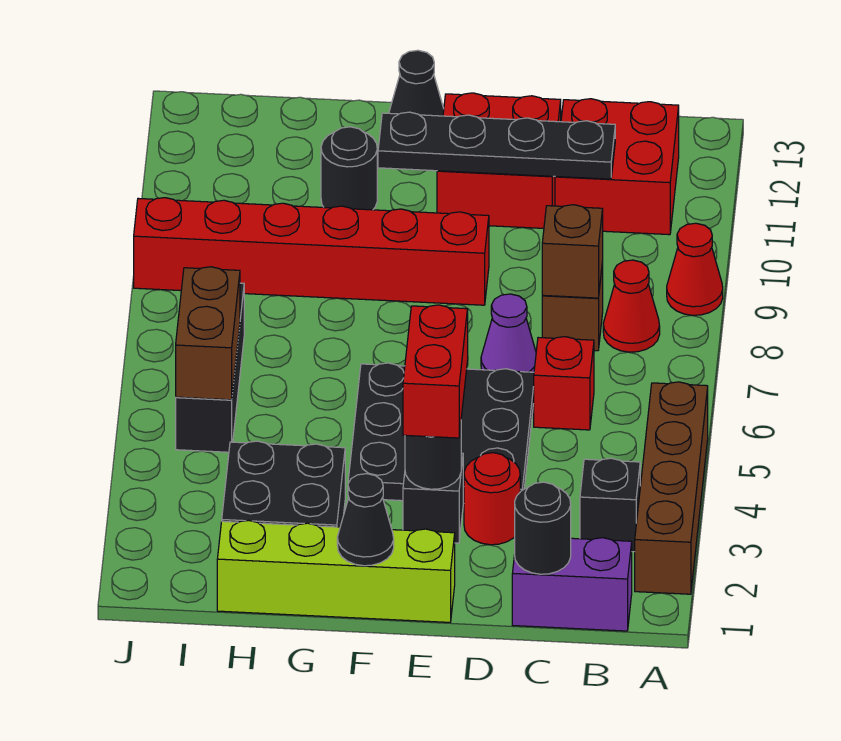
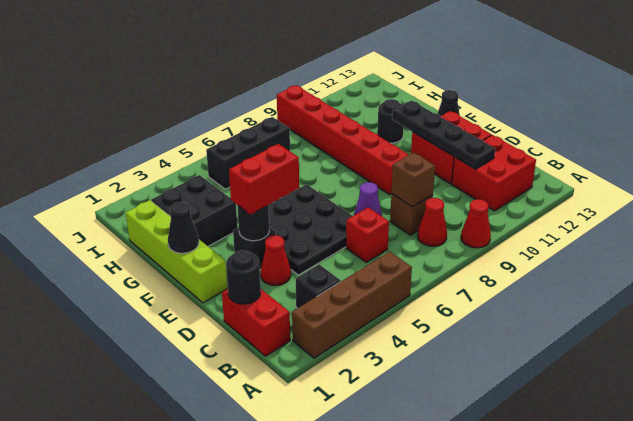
purple brick B1:C1 level 1 -> red brick B1:C1 level 1
red round brick D3 level 1 -> red cone D3 level 1
brown brick I5:I6 level 2 -> none

